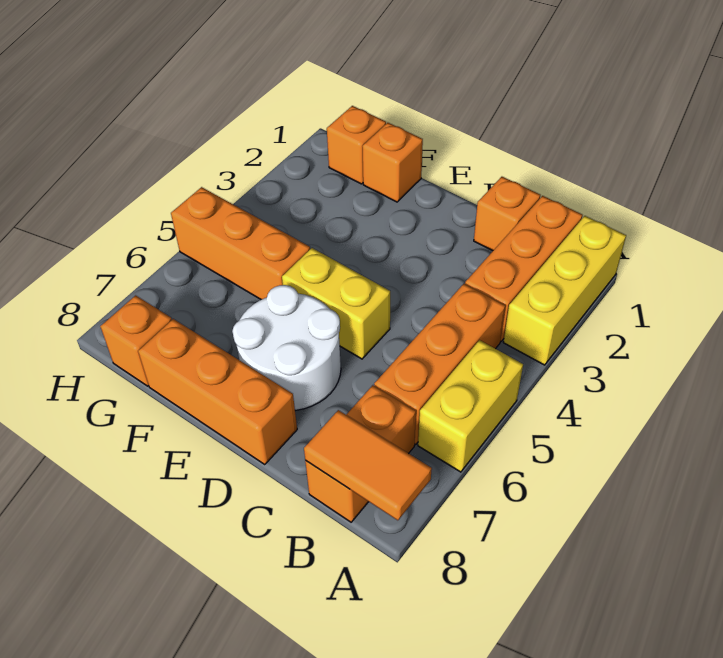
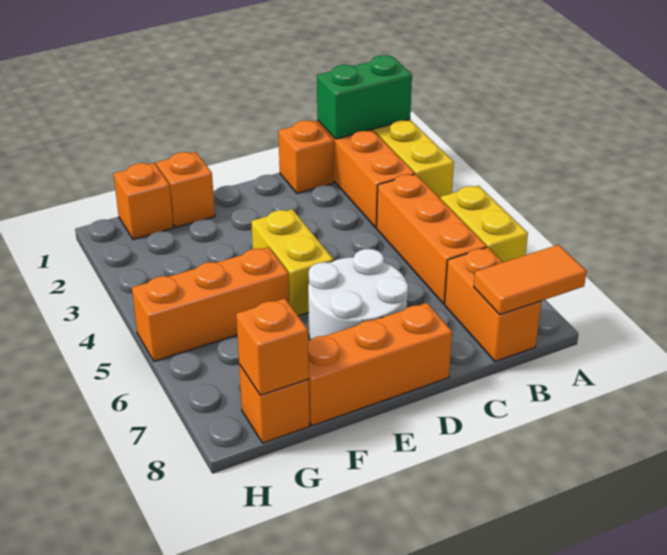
none -> green brick A1:B1 level 2
yellow brick D5:E5 level 1 -> yellow brick E4:E5 level 1
none -> orange brick G8 level 2

